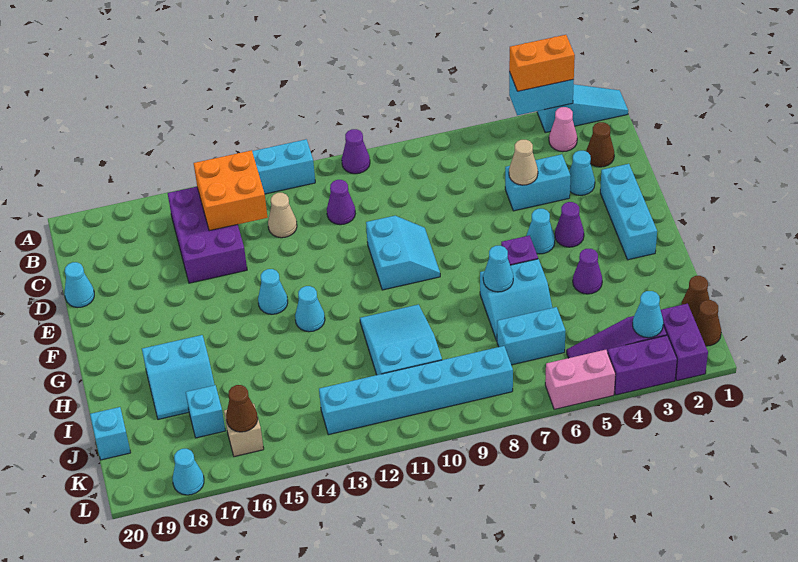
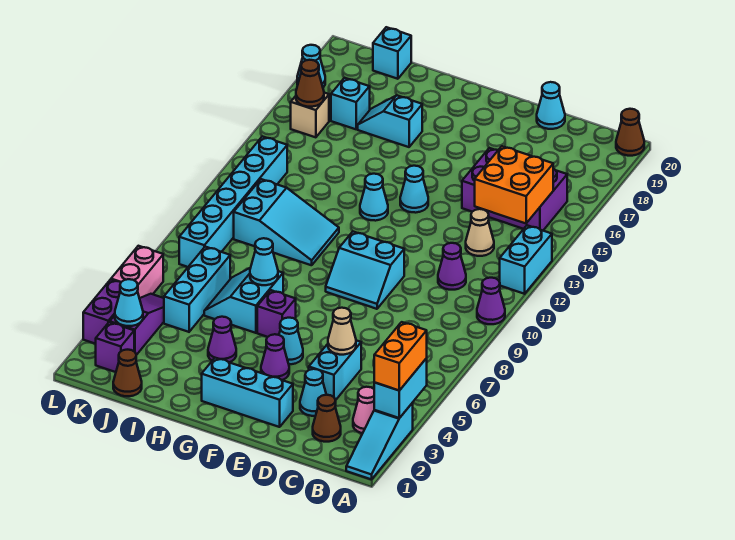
cyan slope H17:I18 level 1 top H -> cyan slope H17:I17 level 1 top H
cyan brick J6:J7 level 1 -> cyan brick J5:J7 level 1
brown cone K1 level 1 -> brown cone A20 level 1
purple brick K2:L2 level 1 -> purple brick K2 level 1

